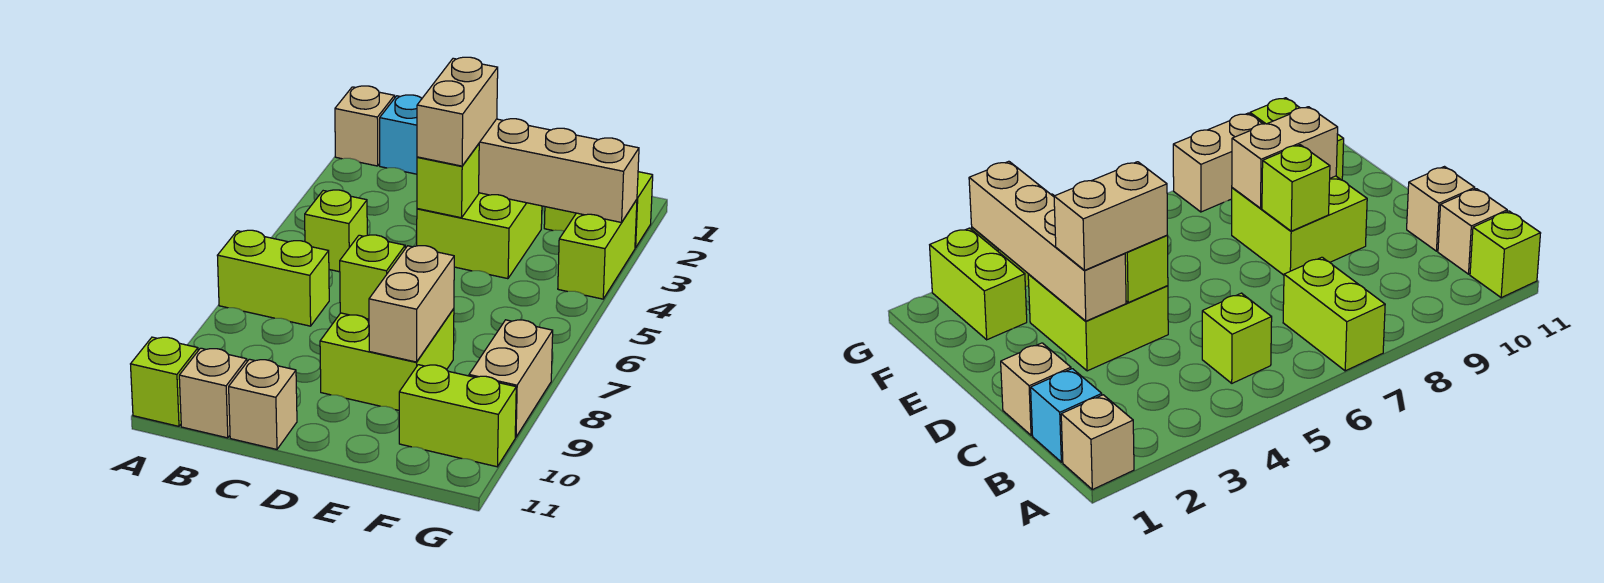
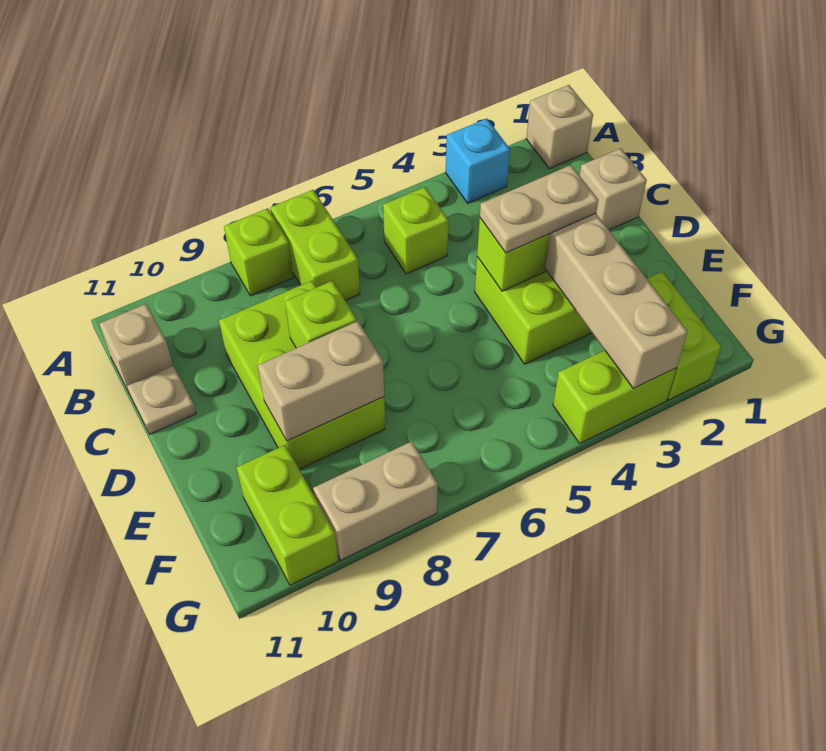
lime brick A11 level 1 -> lime brick A8 level 1
cyan brick B1 level 1 -> cyan brick A3 level 1
tan brick C11 level 1 -> tan plate C11 level 1
tan brick D3:D4 level 3 -> tan plate D3:D4 level 3
lime brick D8:E9 level 1 -> lime brick C8:E9 level 1

